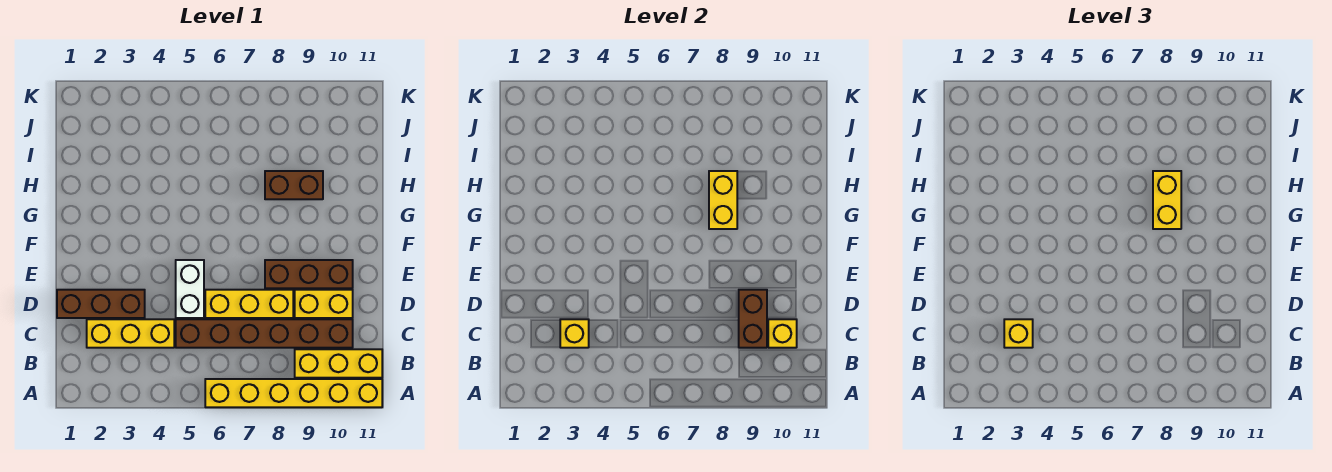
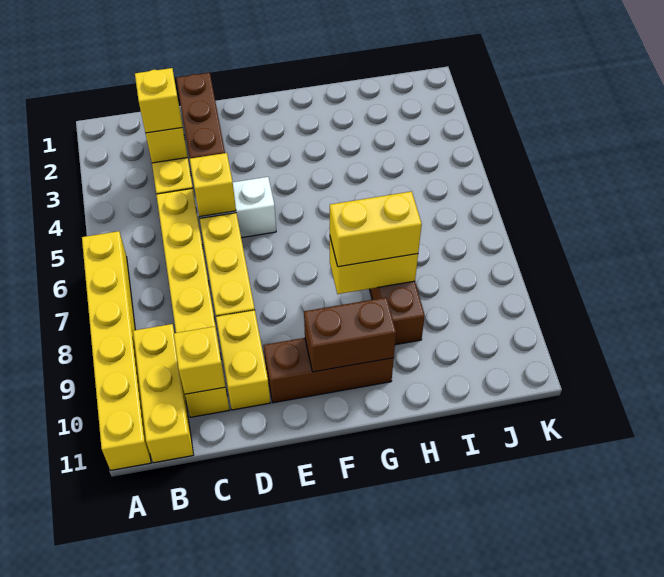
brown brick C5:C10 level 1 -> yellow brick C5:C10 level 1
brown brick C9:D9 level 2 -> brown brick F10:G10 level 2
none -> yellow brick D5 level 2
brown brick E8:E10 level 1 -> brown brick E10:G10 level 1

